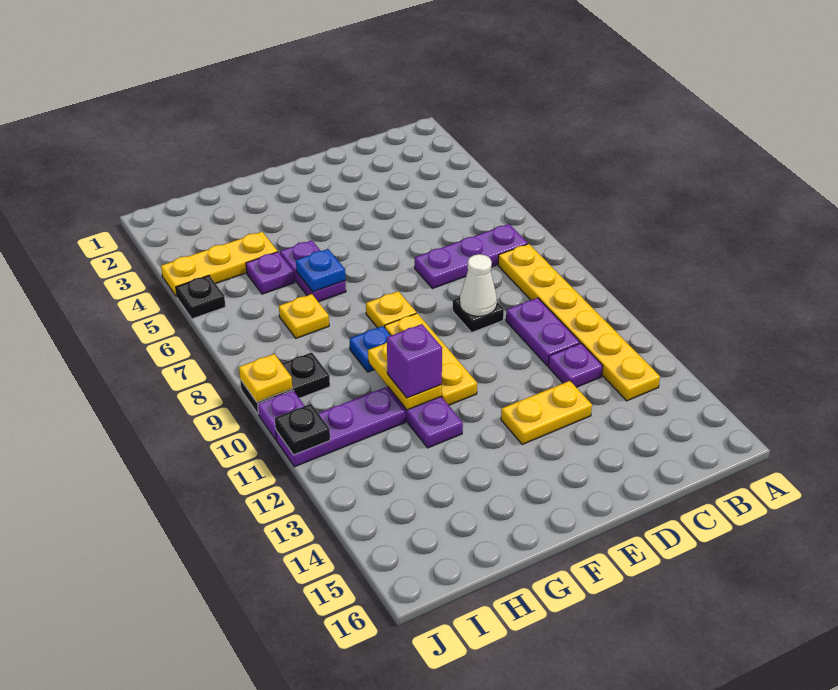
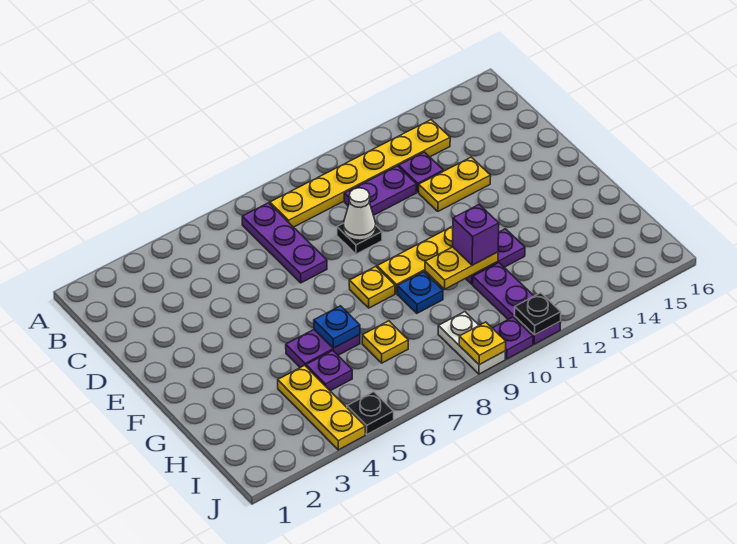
yellow plate D13:E13 level 1 -> yellow plate D12:D13 level 1
black plate I9:J9 level 1 -> white plate I9:J9 level 1

